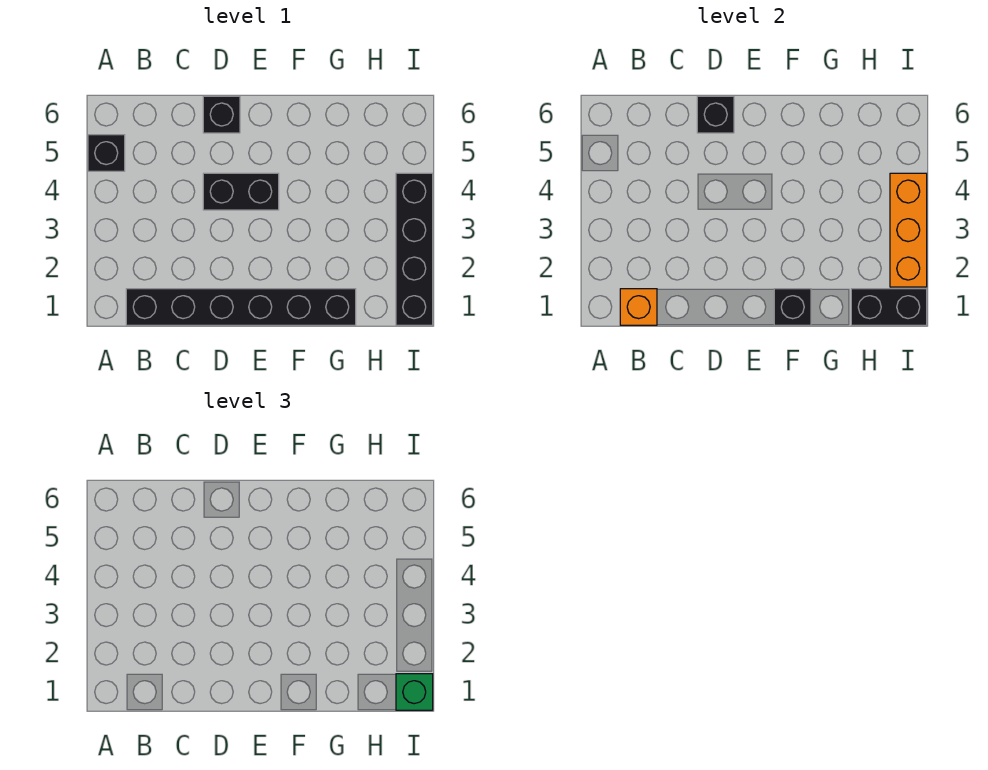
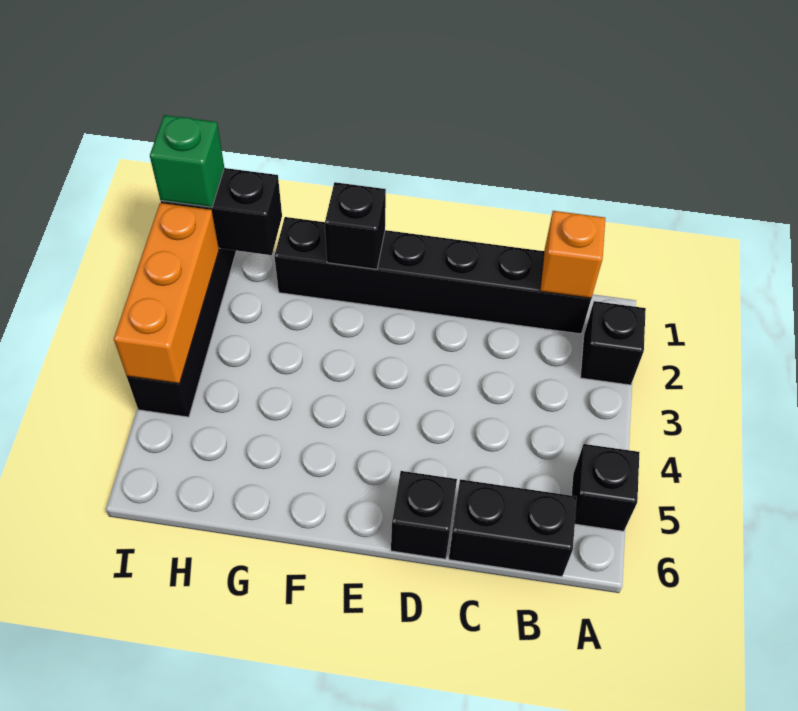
black brick D4:E4 level 1 -> black brick B6:C6 level 1
black brick D6 level 2 -> black brick A2 level 1

